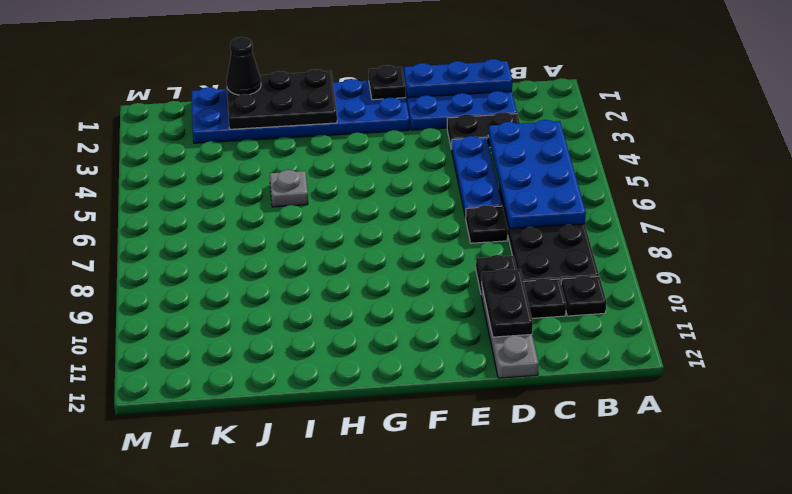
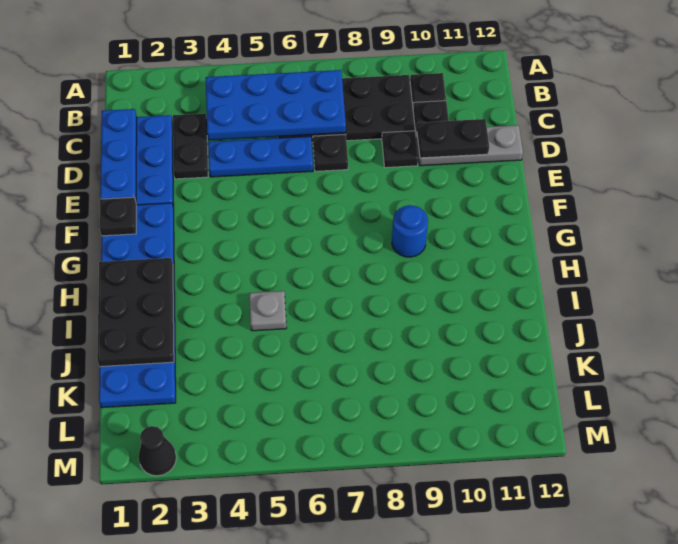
none -> blue round brick G9 level 1
black cone J1 level 3 -> black cone M2 level 1

